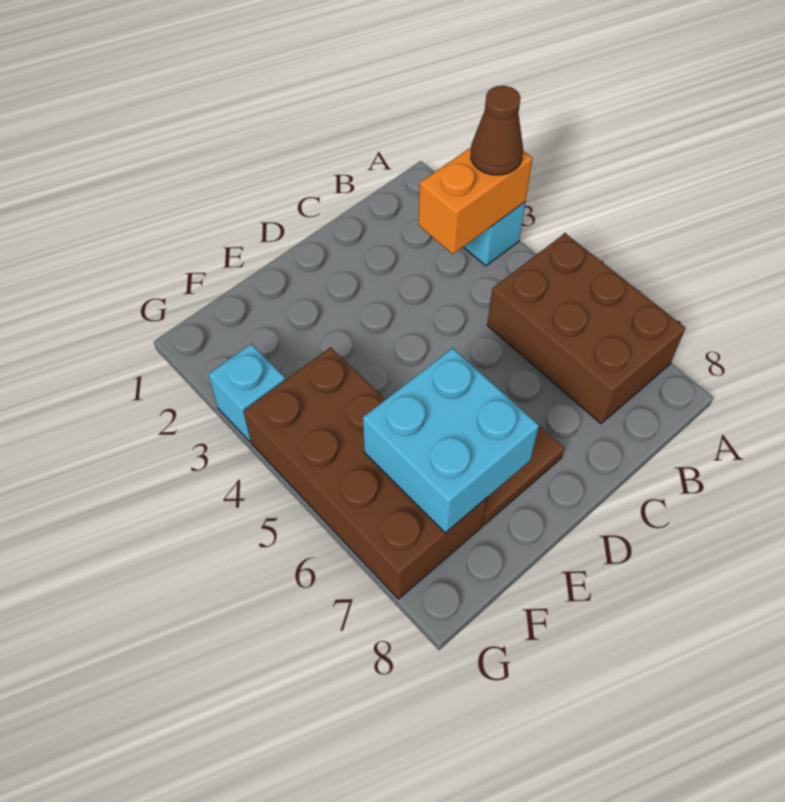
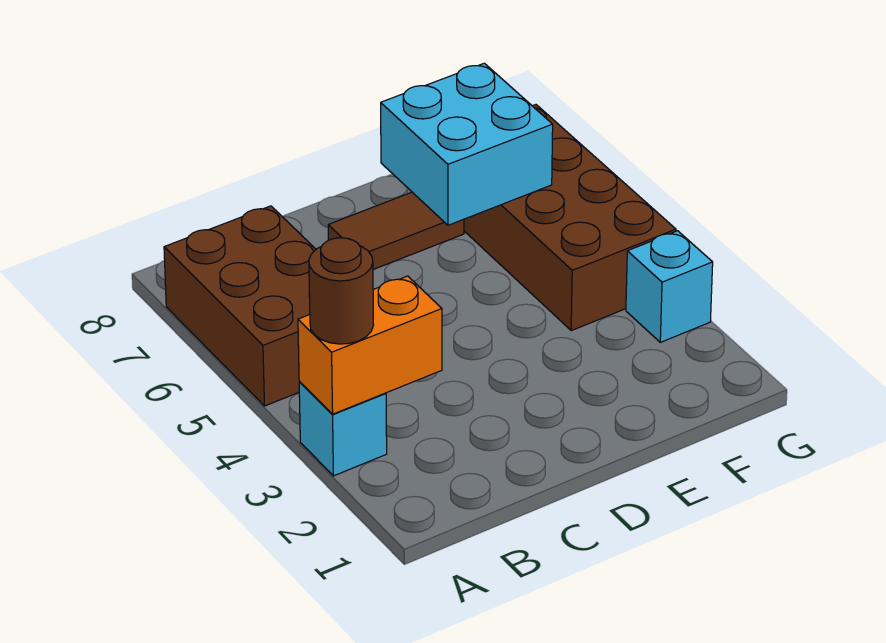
brown cone A3 level 3 -> brown round brick A3 level 3

